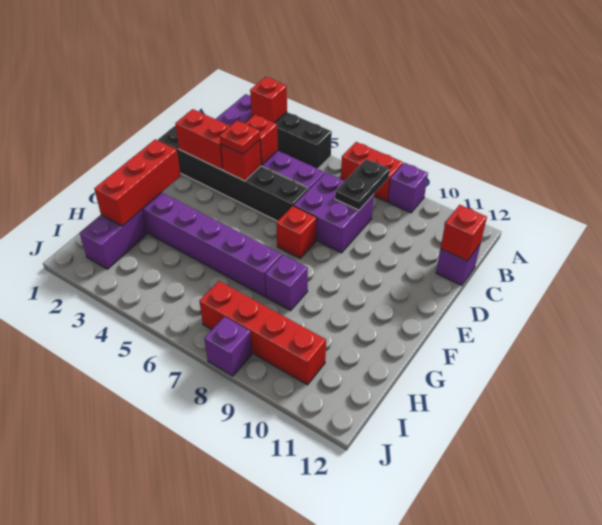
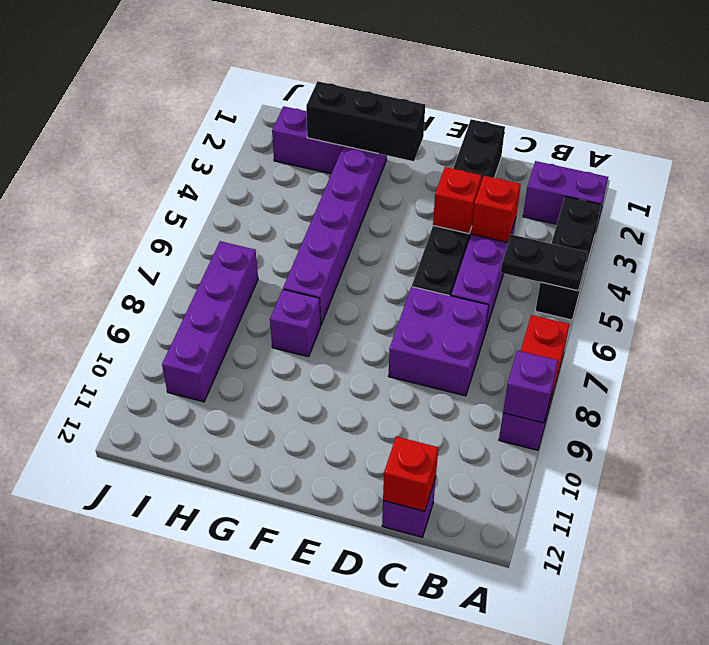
red brick A3 level 2 -> none
black plate B8:C8 level 2 -> black plate A5:B5 level 2
red brick D2:D3 level 2 -> none
red plate D4 level 3 -> none
red brick E7 level 1 -> none
red brick F2:H2 level 2 -> black brick F2:H2 level 2
red brick I7:I10 level 1 -> purple brick I7:I10 level 1
purple brick J8 level 1 -> purple brick A9 level 2

